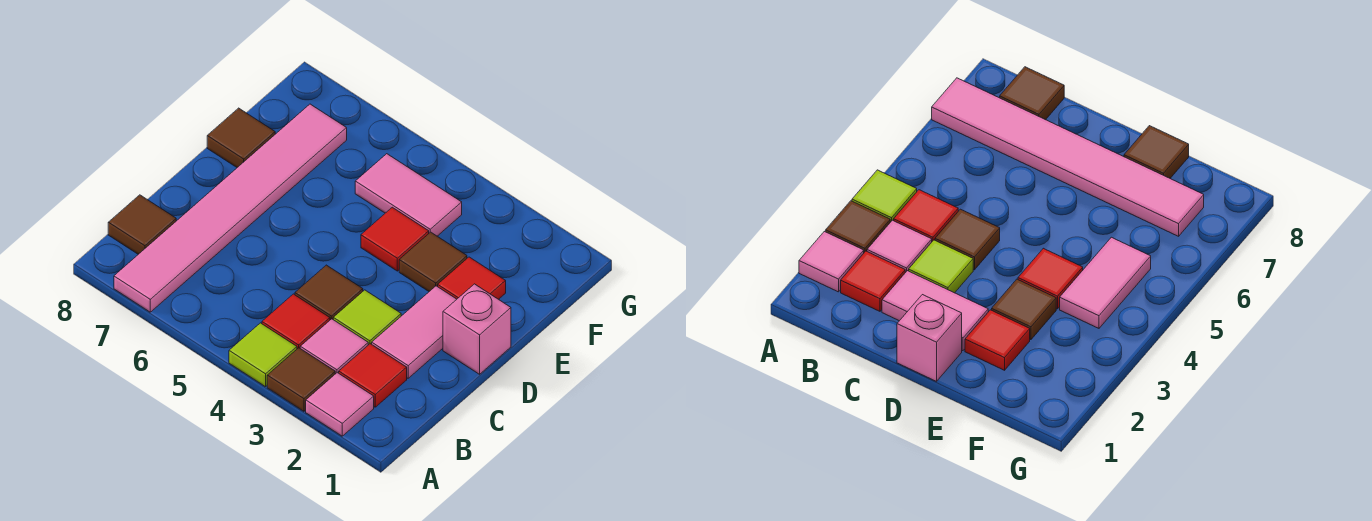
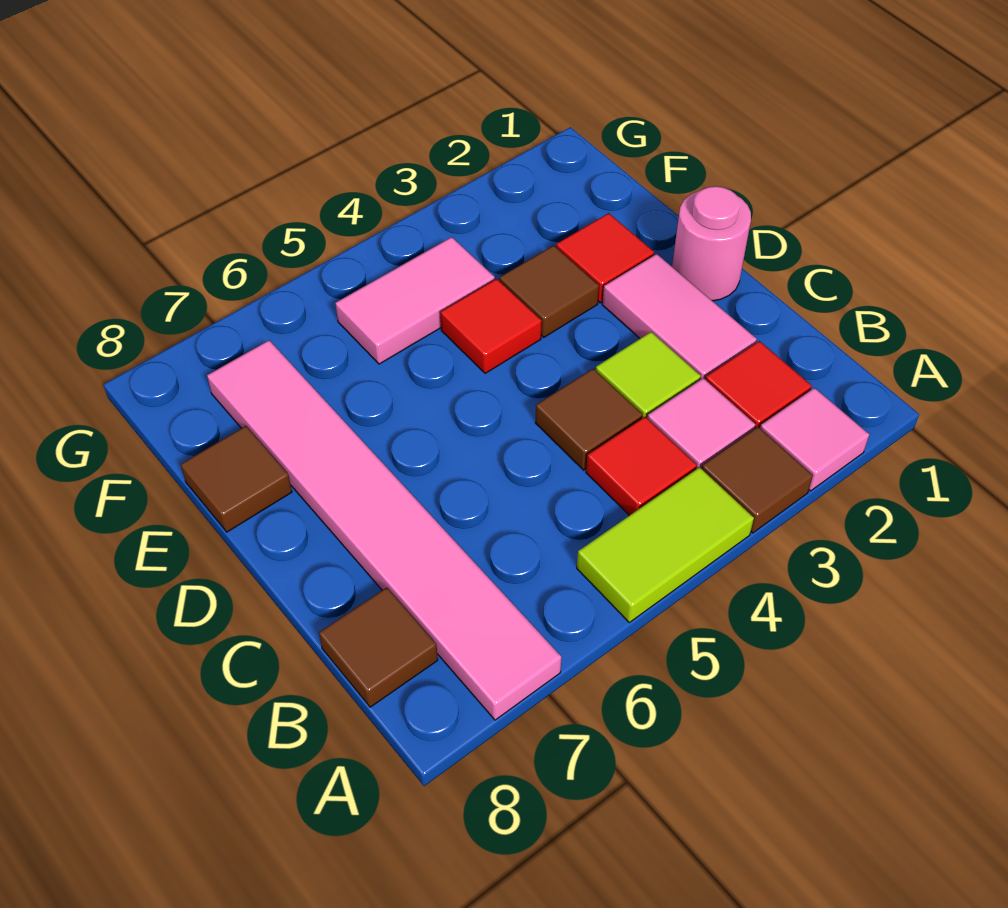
lime tile A4 level 1 -> lime tile A4:A5 level 1
pink brick D1 level 1 -> pink round brick D1 level 1

